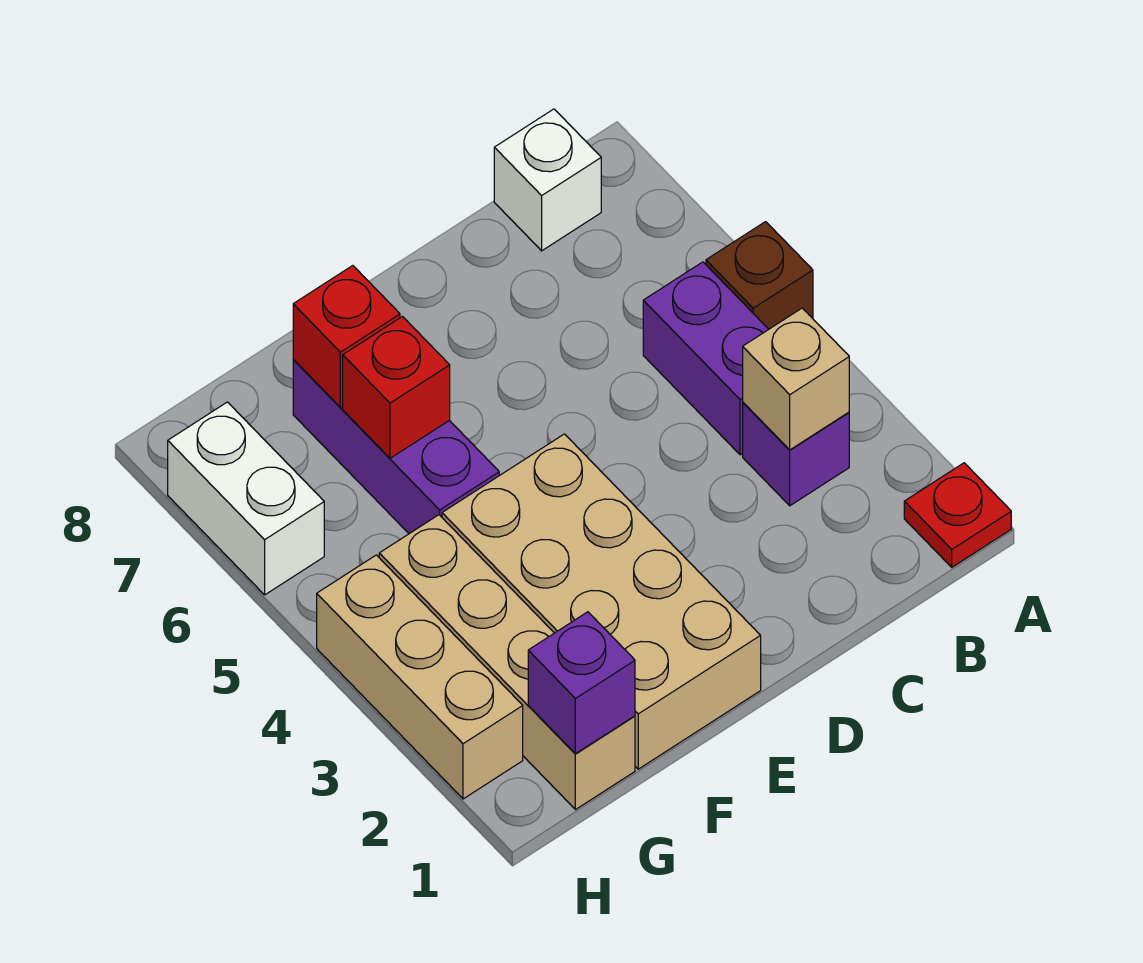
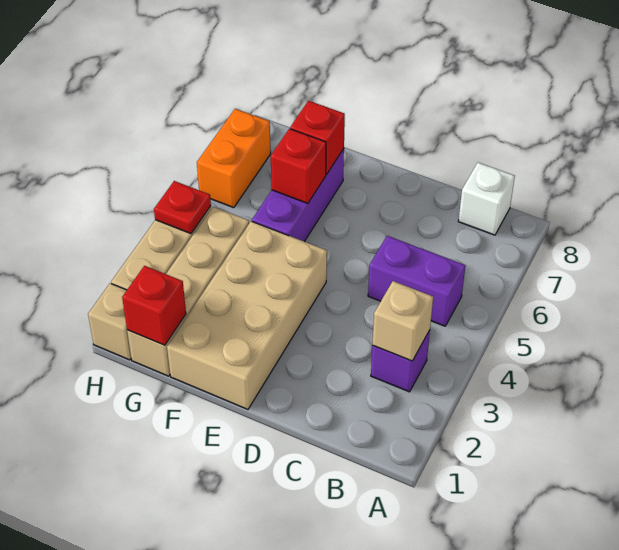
red plate A1 level 1 -> red plate H4 level 2
brown brick A5 level 1 -> none
purple brick B4:B5 level 1 -> purple brick B5:C5 level 1
purple brick G1 level 2 -> red brick G1 level 2
none -> tan brick H1 level 1
white brick H6:H7 level 1 -> orange brick H6:H7 level 1

